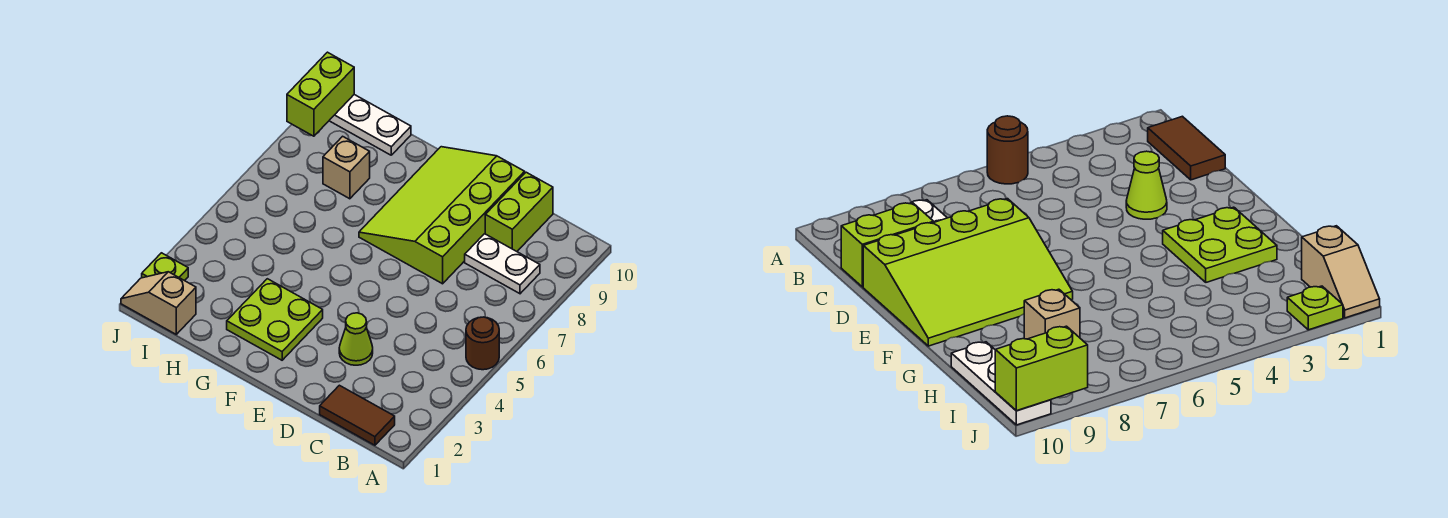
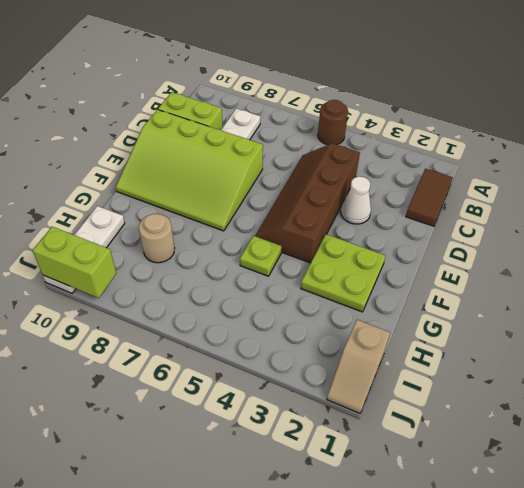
none -> brown slope C4:F5 level 1 top 4
lime cone D3 level 1 -> white cone D3 level 1
tan brick H8 level 1 -> tan round brick H8 level 1
lime plate J2 level 1 -> lime plate G5 level 1

